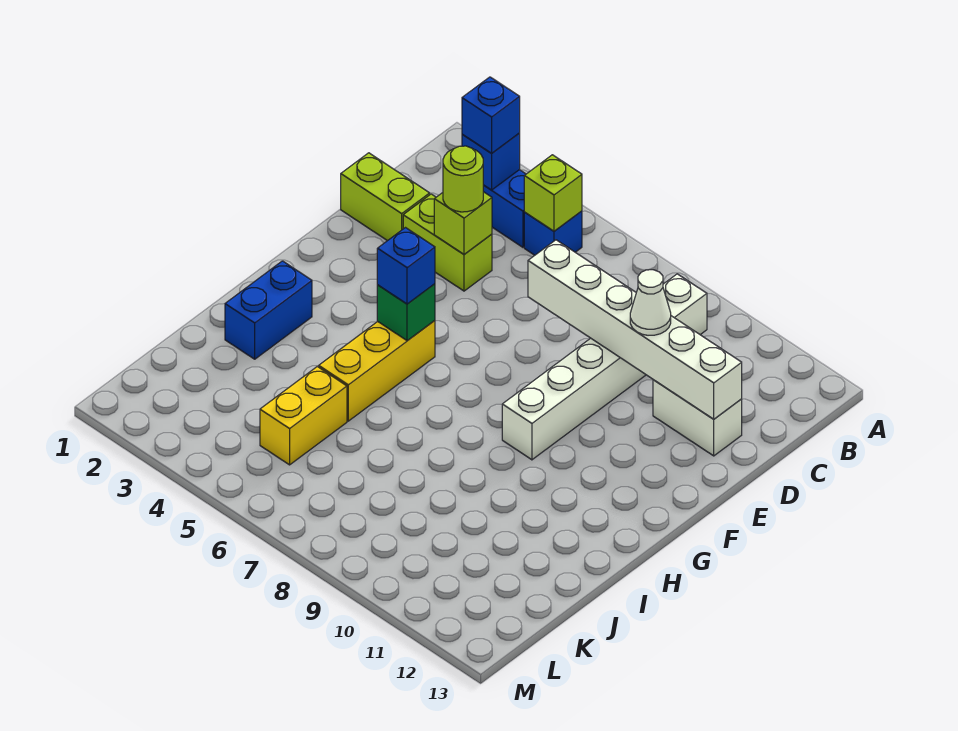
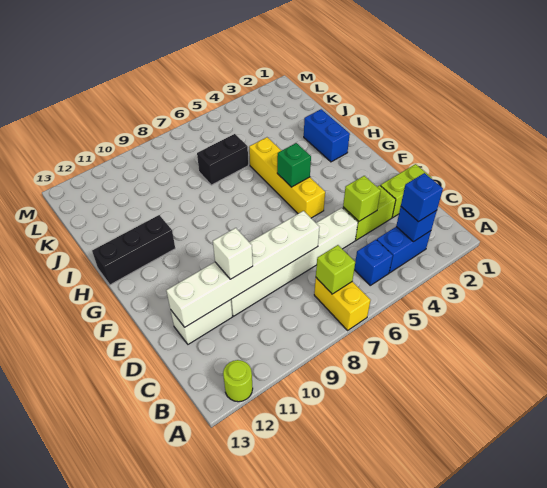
lime brick B5 level 2 -> lime brick B7 level 2
white brick B9:G9 level 1 -> white brick D5:D10 level 1
lime round brick D4 level 3 -> lime round brick A12 level 1
white cone D10 level 3 -> white brick D10 level 3
yellow brick G5:I5 level 1 -> yellow brick F5:I5 level 1
blue brick G5 level 3 -> none
none -> black brick H11:H13 level 1
yellow brick J5:K5 level 1 -> yellow brick A7:B7 level 1
none -> black brick J6:J7 level 1

